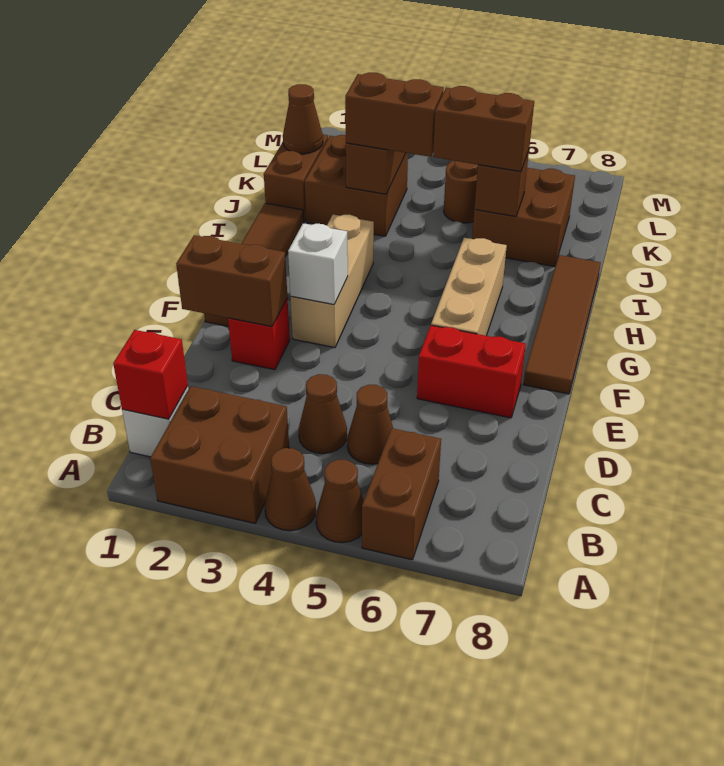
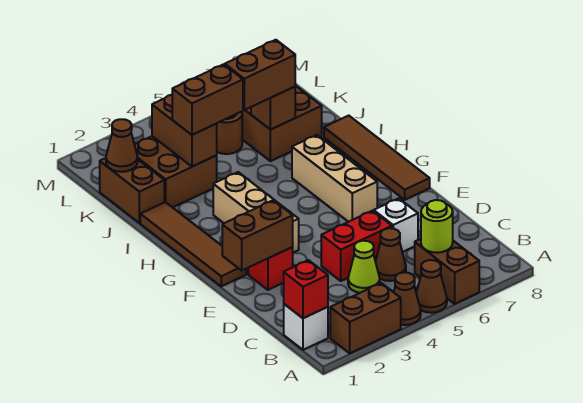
brown brick A2:B3 level 1 -> brown brick A2:A3 level 1
none -> lime round brick B6 level 2
brown cone C4 level 1 -> lime cone C4 level 1
red brick E6:E7 level 1 -> red brick D4:D5 level 1
white brick F3 level 2 -> white brick D6 level 1

